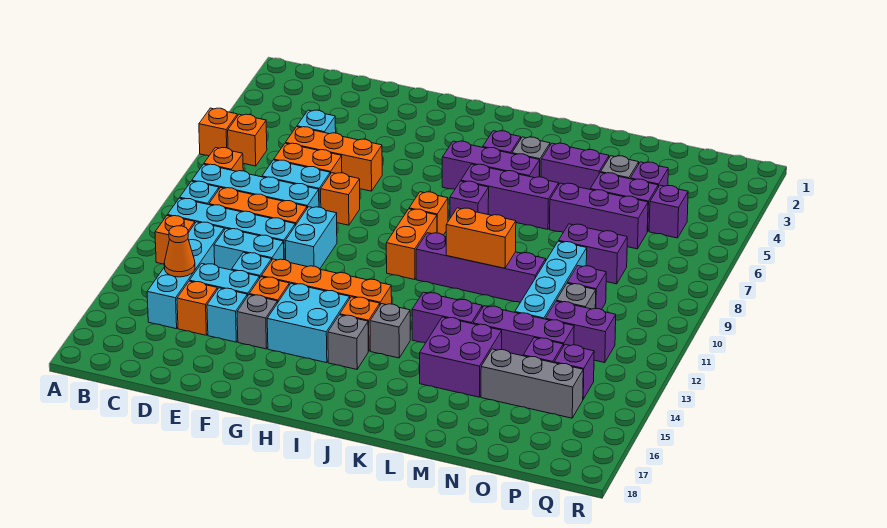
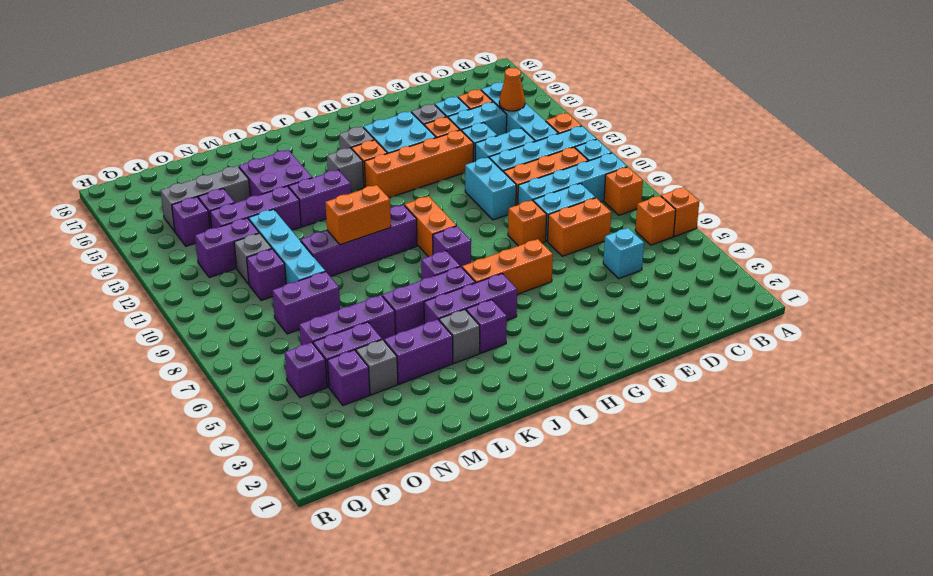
orange brick D6:F6 level 1 -> orange brick G6:I6 level 1
orange brick I8 level 1 -> purple brick I8 level 1

